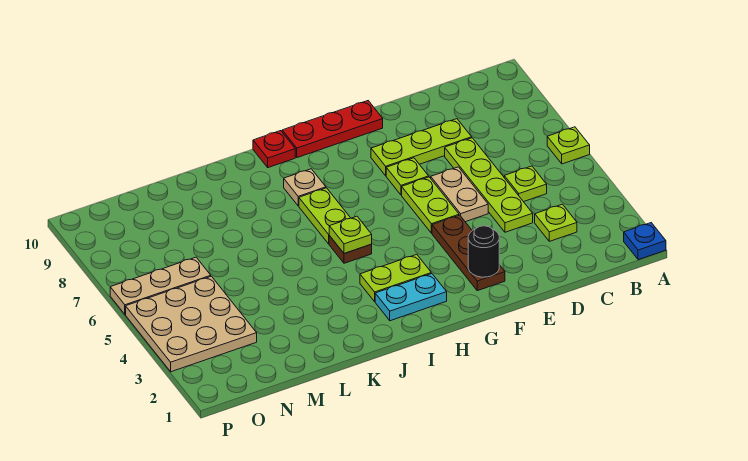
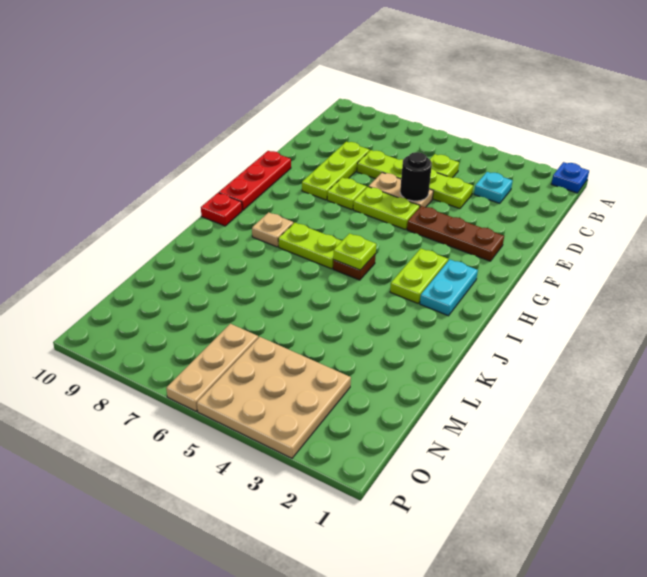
lime plate A6 level 1 -> none
lime plate C3 level 1 -> cyan plate C3 level 1
black round brick F2 level 2 -> black round brick E5 level 2

